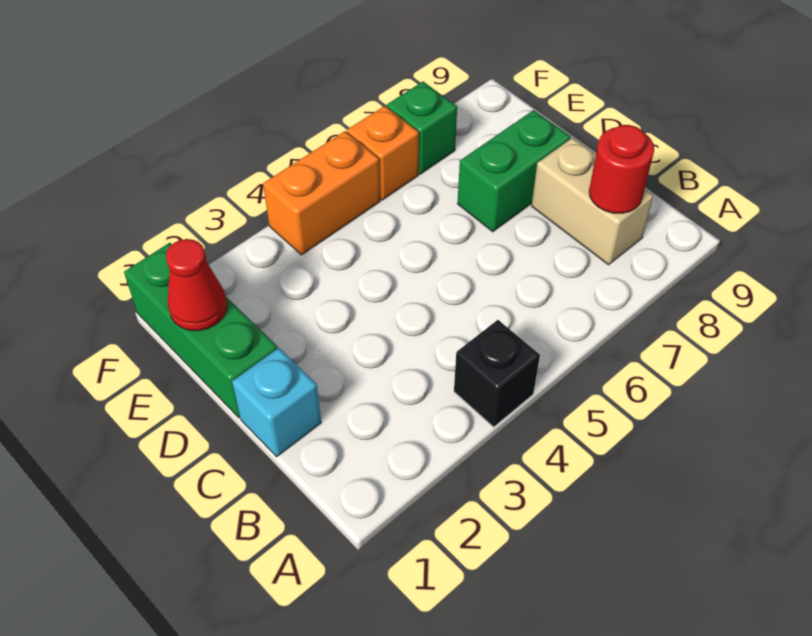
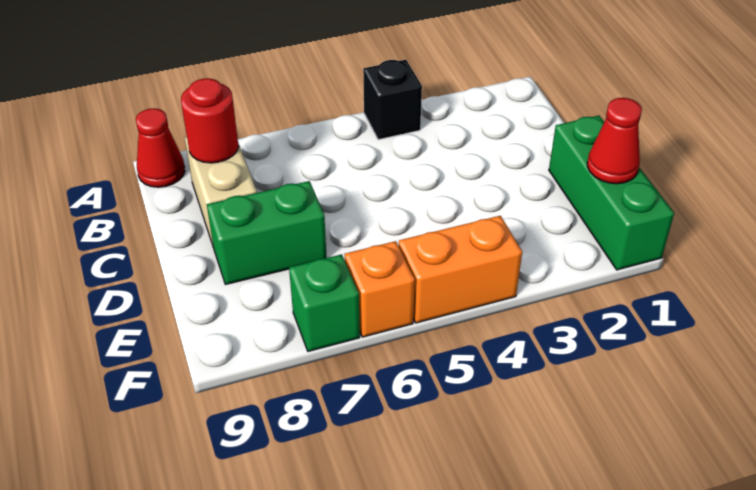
none -> red cone A9 level 1
cyan brick C1 level 1 -> none

